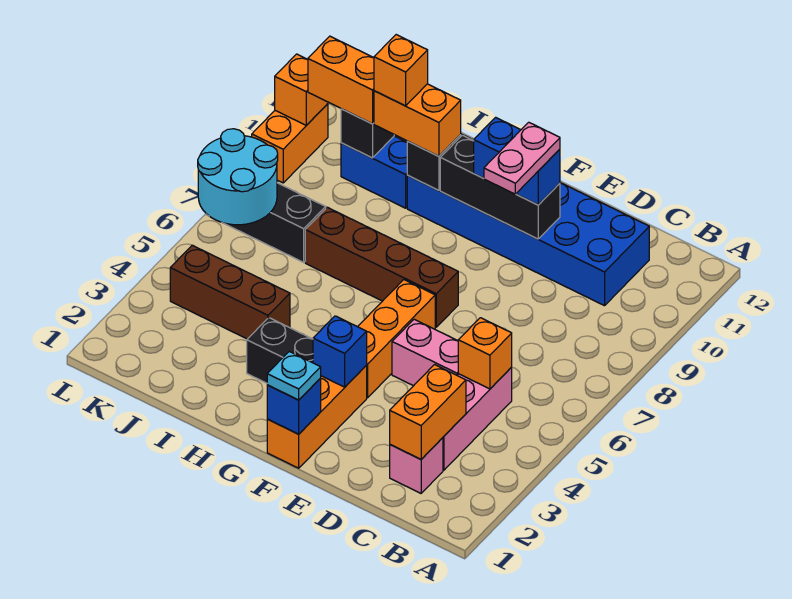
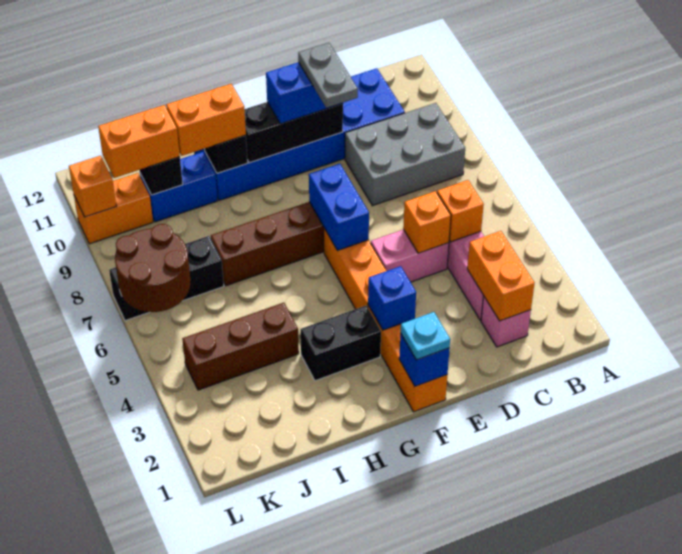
none -> grey brick B8:D9 level 1
pink plate E9:E10 level 4 -> grey plate E9:E10 level 4
none -> blue brick F6:F7 level 2
orange brick I10 level 4 -> orange brick D5 level 2
cyan round brick K6:L7 level 2 -> brown round brick K6:L7 level 2
orange brick L9:L10 level 1 -> orange brick K10:L10 level 1

